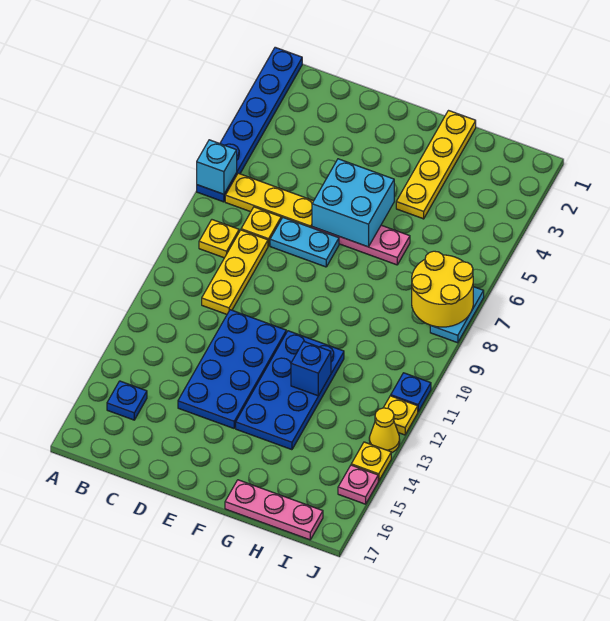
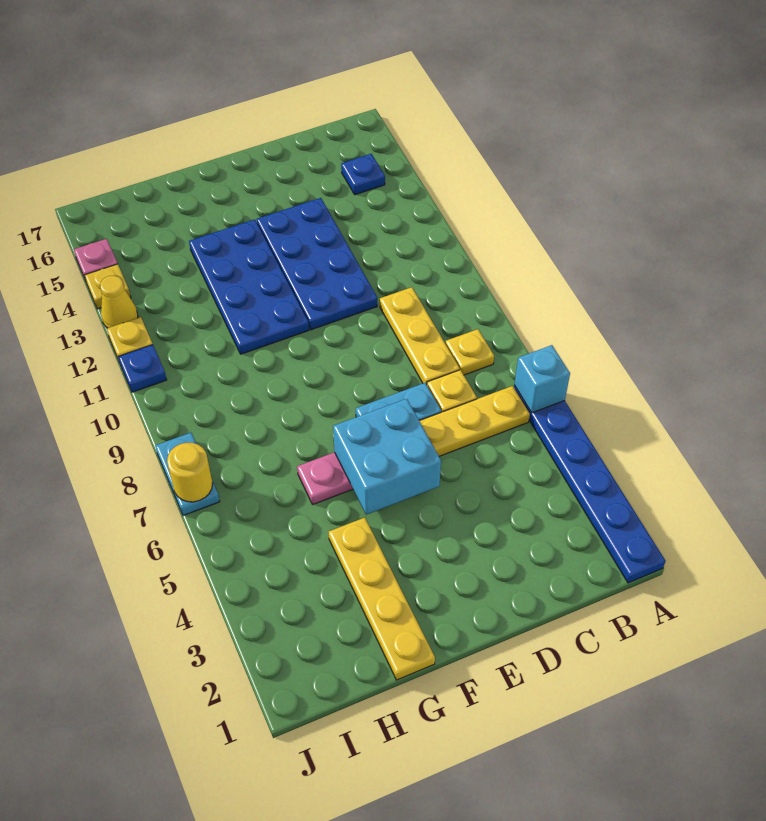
blue brick G12 level 2 -> none
pink plate G17:I17 level 1 -> none
yellow round brick I7:J8 level 2 -> yellow round brick J7 level 2

